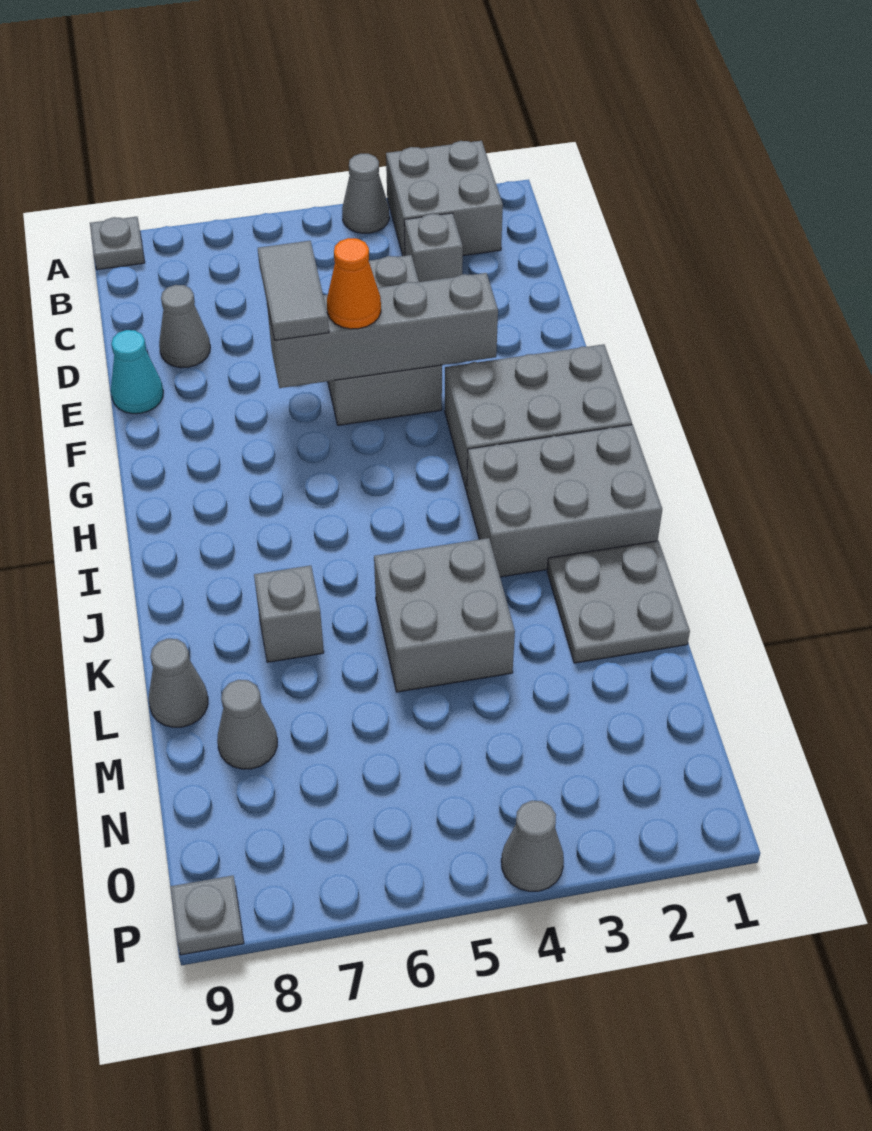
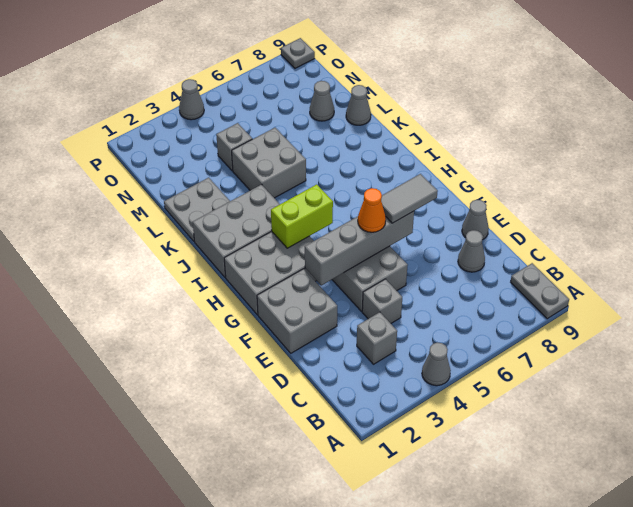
grey brick A2:B3 level 1 -> grey brick E1:F2 level 1
grey plate A9 level 1 -> grey plate A9:B9 level 1
grey tile E6:F6 level 3 -> grey tile F6:F7 level 3
cyan cone E9 level 1 -> grey cone E9 level 1
none -> lime brick H3:H4 level 2
grey brick K7 level 1 -> grey brick M4 level 1

